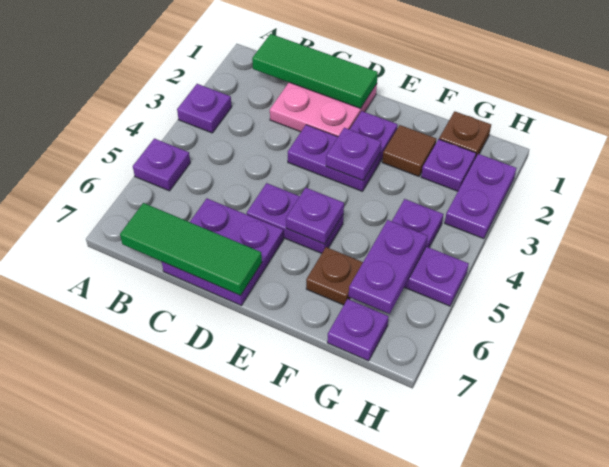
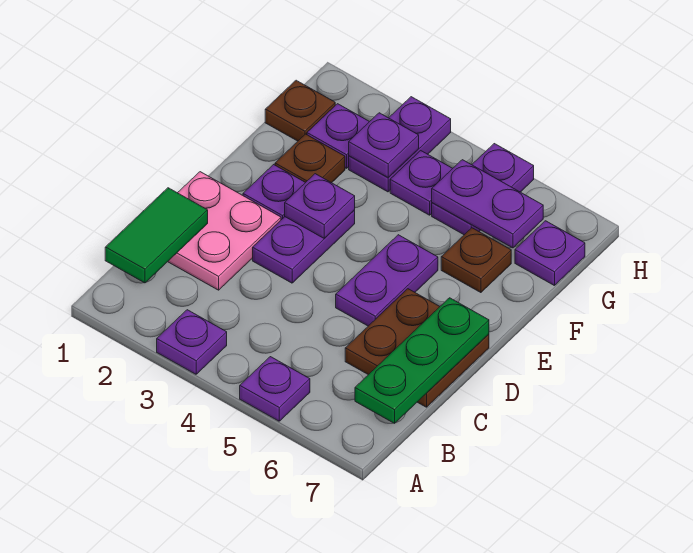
green tile B1:D1 level 2 -> green tile B1:C1 level 2
green tile B7:D7 level 2 -> green plate B7:D7 level 2
purple plate C6:D7 level 1 -> brown plate C6:D7 level 1
purple plate E5 level 2 -> purple plate G3 level 2
brown tile F2 level 1 -> brown plate F2 level 1
purple plate H2:H3 level 1 -> purple plate G3:H3 level 1

